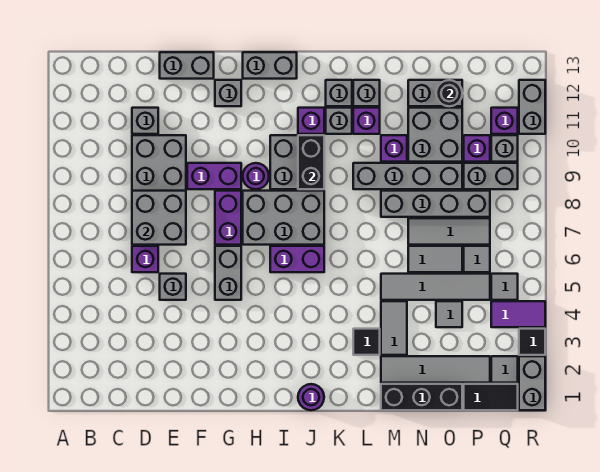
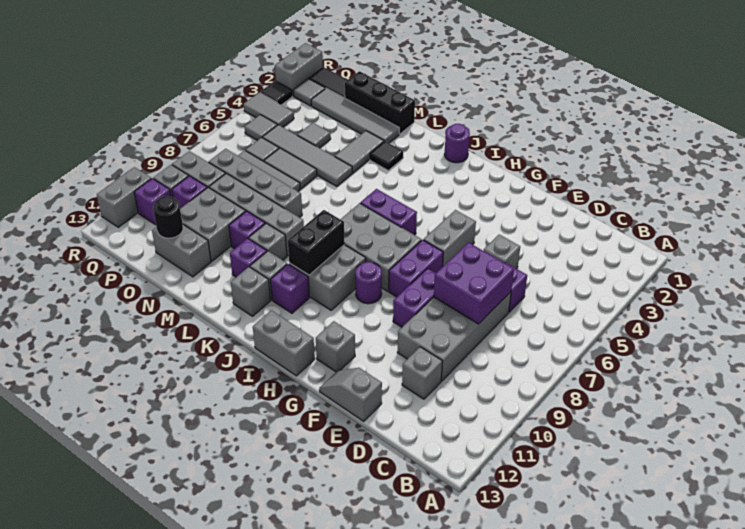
grey brick D7:E8 level 2 -> purple brick D7:E8 level 2
grey brick E13:F13 level 1 -> grey slope E13:F13 level 1 top E
purple brick F9:G9 level 1 -> purple brick F8:F9 level 1
grey brick L12 level 1 -> grey brick L10 level 1
purple tile Q4:R4 level 1 -> grey tile Q4:R4 level 1

